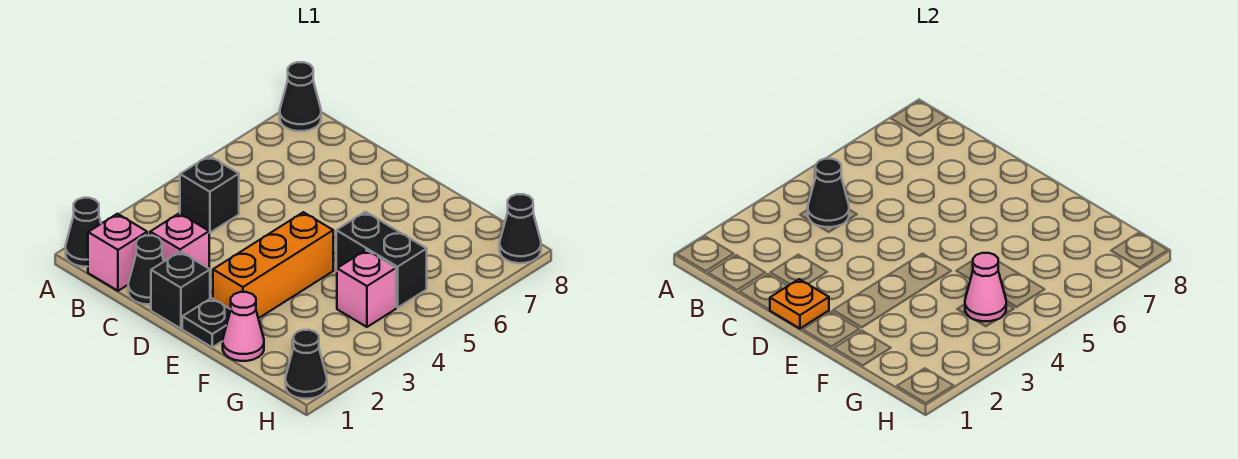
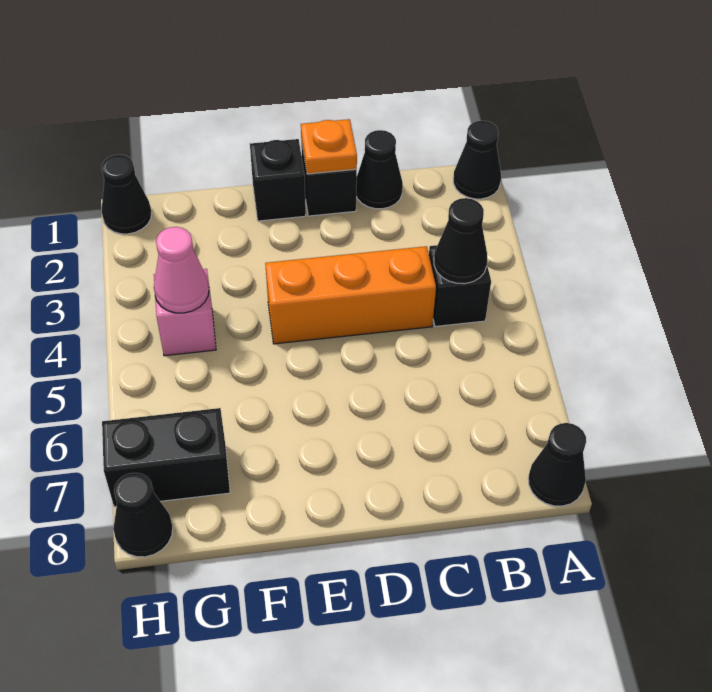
pink brick B1 level 1 -> none
pink brick C2 level 1 -> none
black plate E1 level 1 -> black brick E1 level 1
orange brick E2:E4 level 1 -> orange brick C4:E4 level 1
pink cone F1 level 1 -> none
black brick F5:G5 level 1 -> black brick G7:H7 level 1

